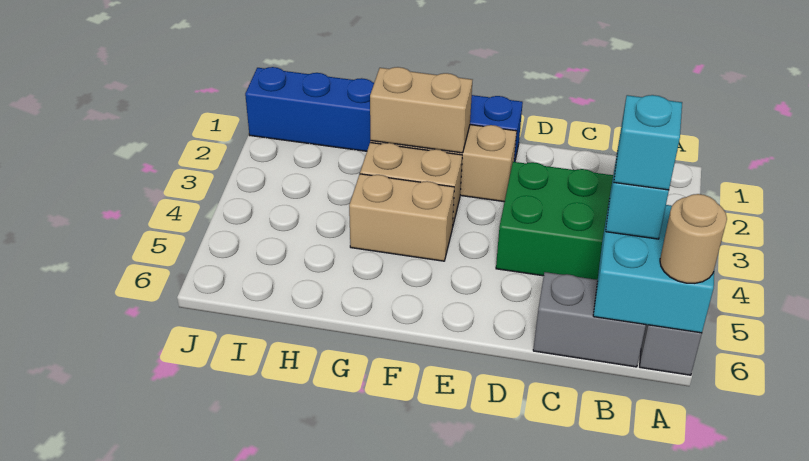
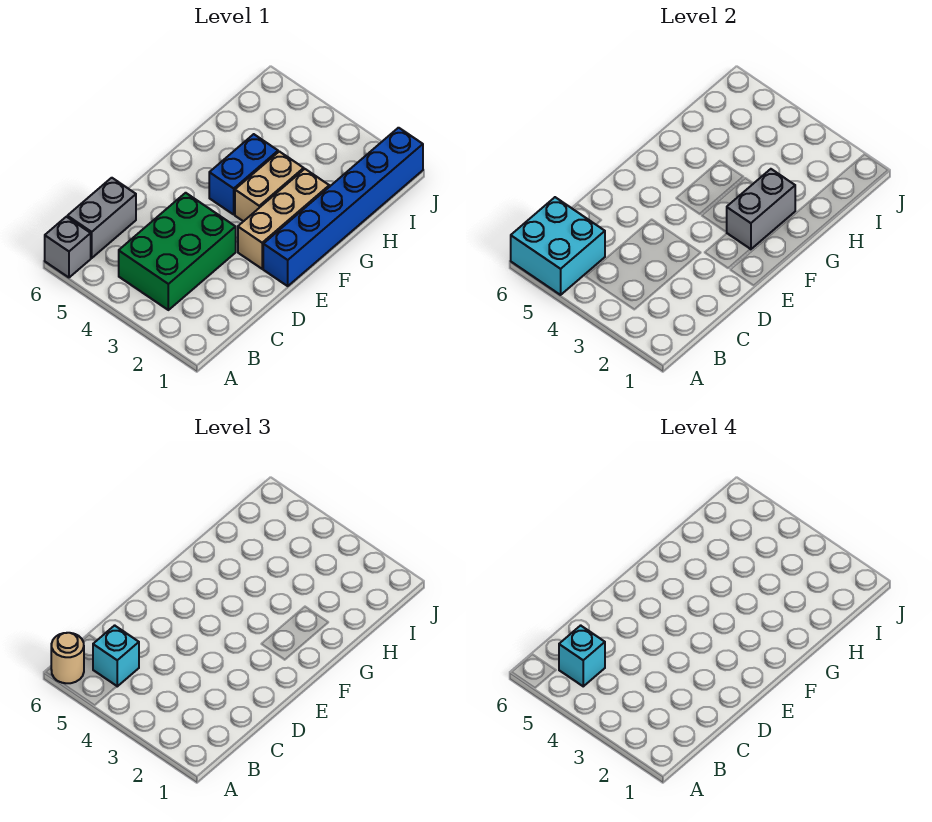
tan brick F2:G2 level 2 -> grey brick F2:G2 level 2
tan brick F4:G4 level 1 -> blue brick F4:G4 level 1

